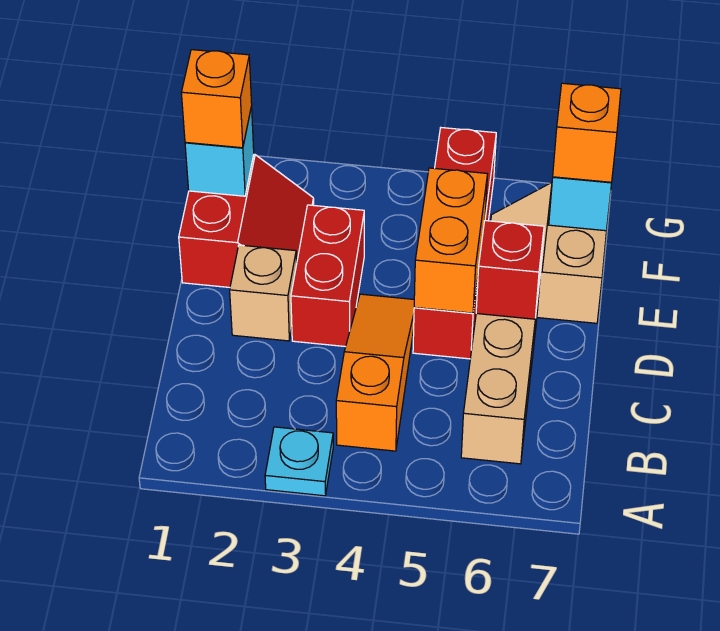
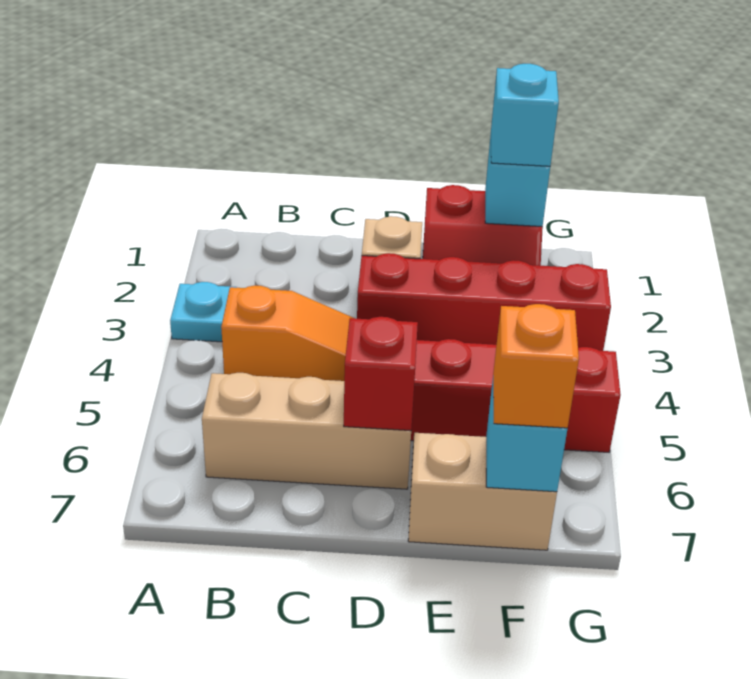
red brick D3:E3 level 1 -> red brick D3:G3 level 1
orange brick D5:E5 level 2 -> none
orange brick F1 level 3 -> cyan brick F1 level 3

